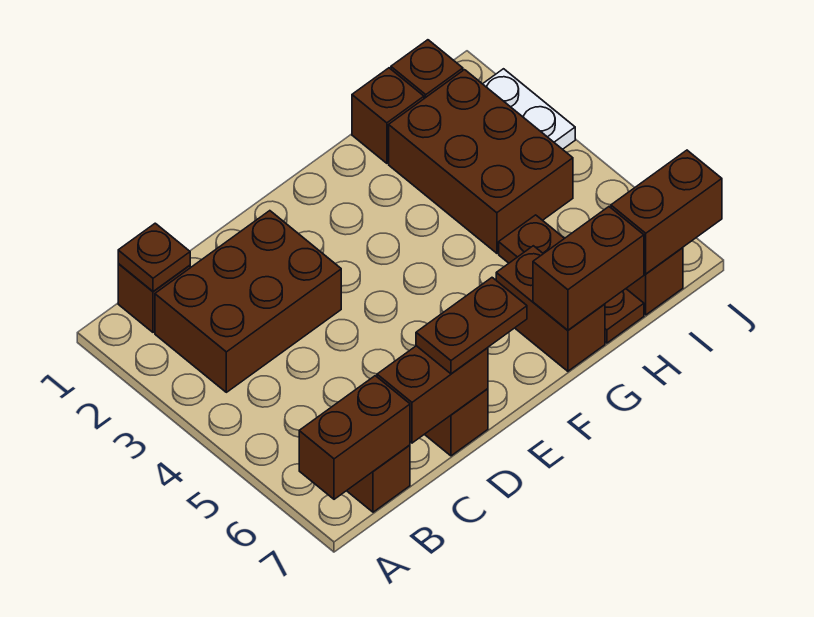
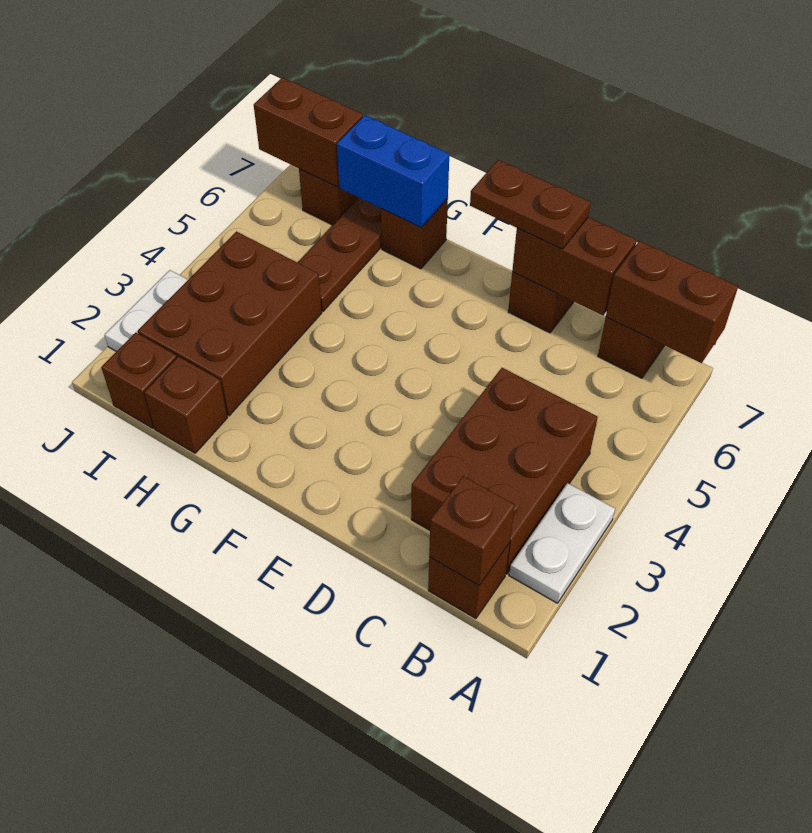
none -> white plate A2:A3 level 1
brown plate B1 level 2 -> brown brick B1 level 2
brown brick B2:D3 level 1 -> brown brick B2:C4 level 1
brown brick G6:G7 level 1 -> brown brick G7 level 1
brown brick G7:H7 level 2 -> blue brick G7:H7 level 2

